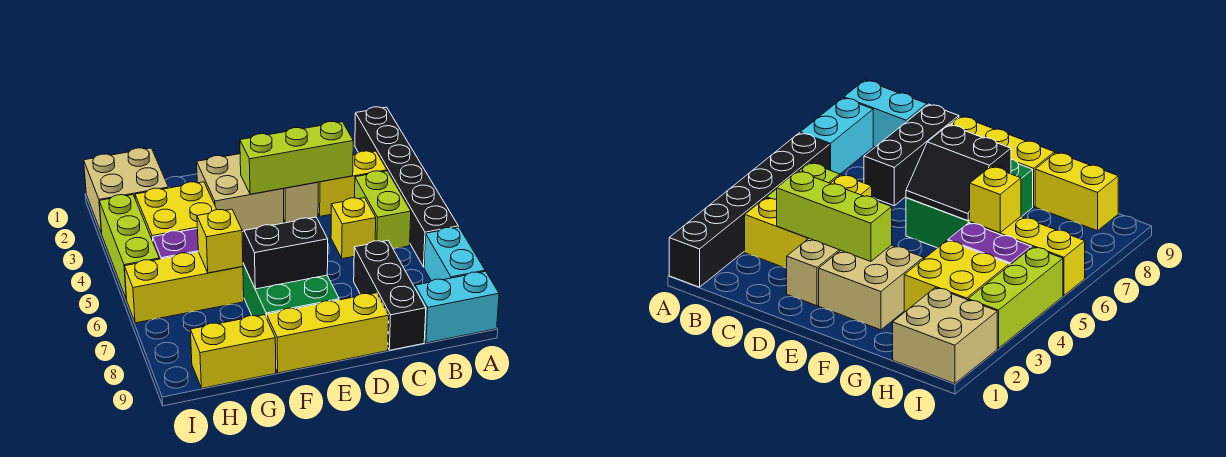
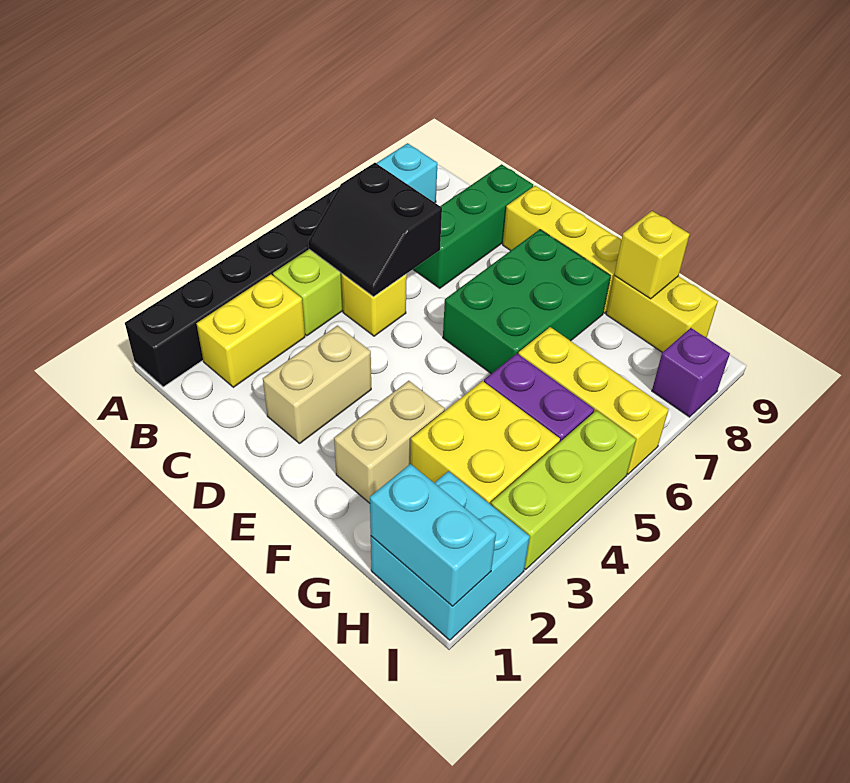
cyan brick A9:B9 level 1 -> cyan brick H1:I1 level 2
yellow brick B3:C3 level 1 -> yellow brick B2:B3 level 1
lime brick C3:E3 level 2 -> none
black brick C7:C9 level 1 -> green brick C7:C9 level 1
tan brick E2:F3 level 1 -> tan brick F2:F3 level 1
black slope E6:F7 level 2 top 7 -> black slope B5:C6 level 2 top 6
yellow brick G6 level 2 -> yellow brick G9 level 2
tan brick H1:I2 level 1 -> cyan brick H1:I2 level 1
none -> purple brick I8 level 1

